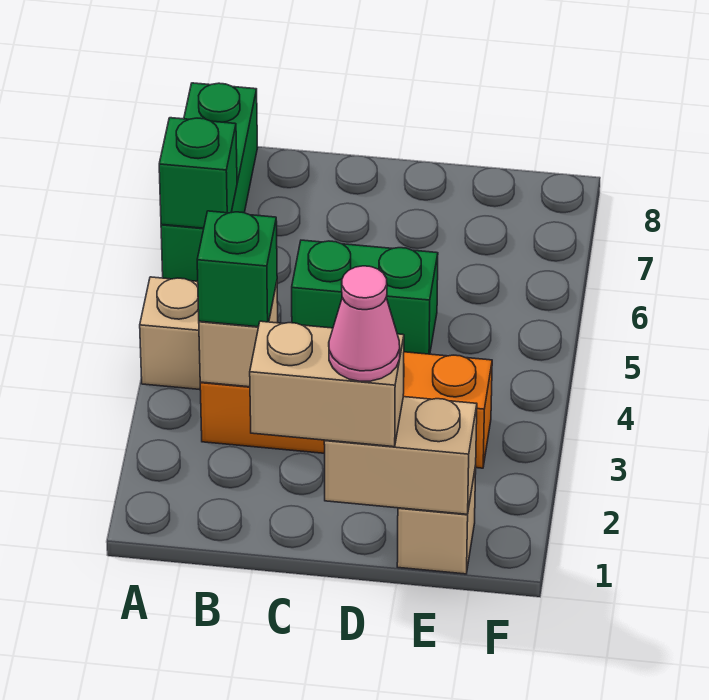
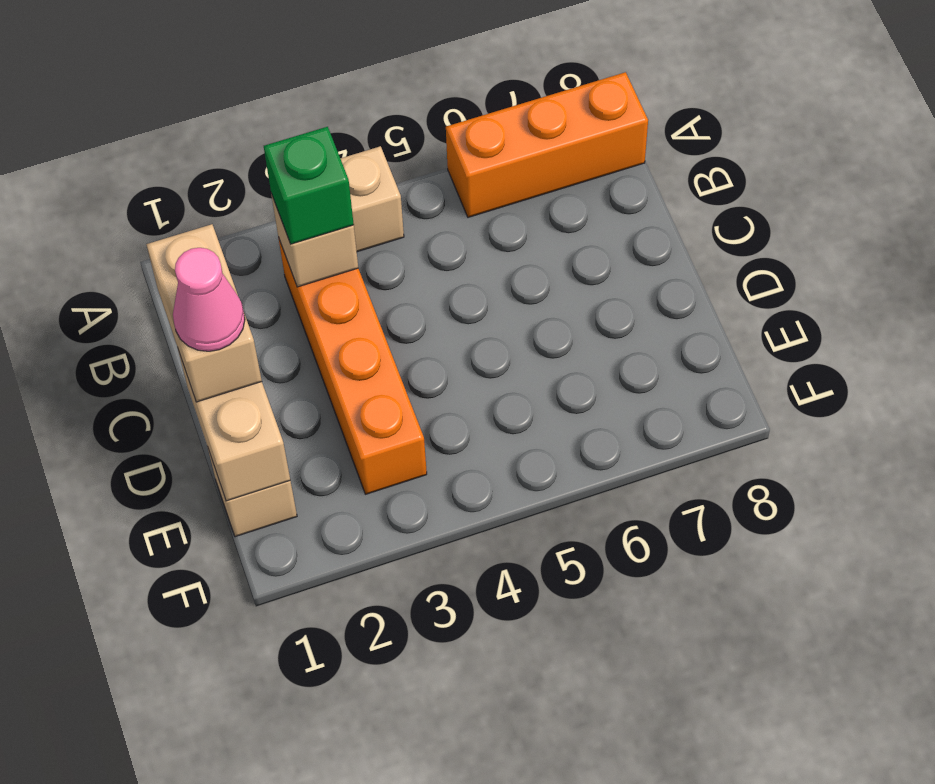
green brick A6:A8 level 1 -> orange brick A6:A8 level 1
green brick A6 level 2 -> none
green brick C5:D5 level 1 -> none

